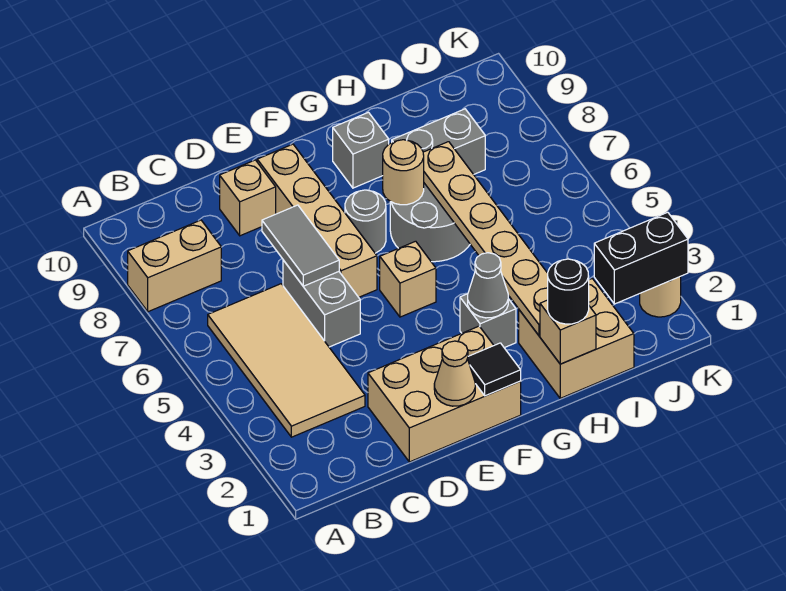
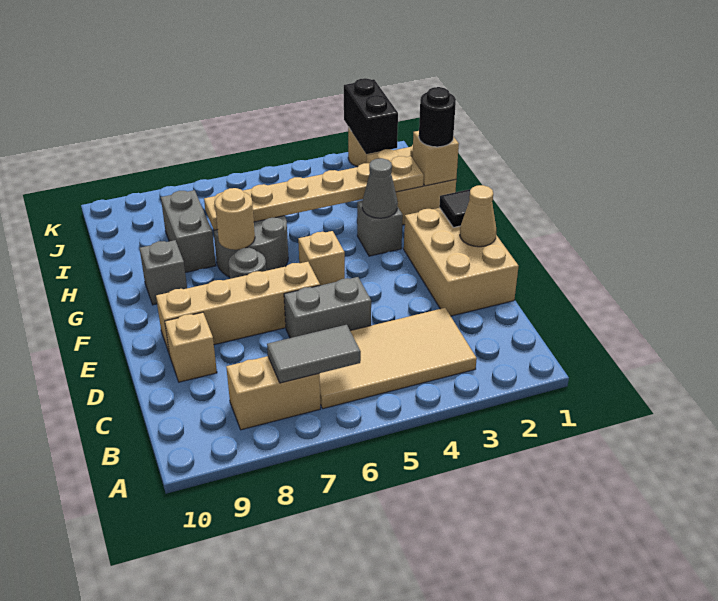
tan brick A8:B8 level 1 -> tan brick B7:B8 level 1
grey tile D6:D7 level 2 -> grey tile B6:B7 level 2

